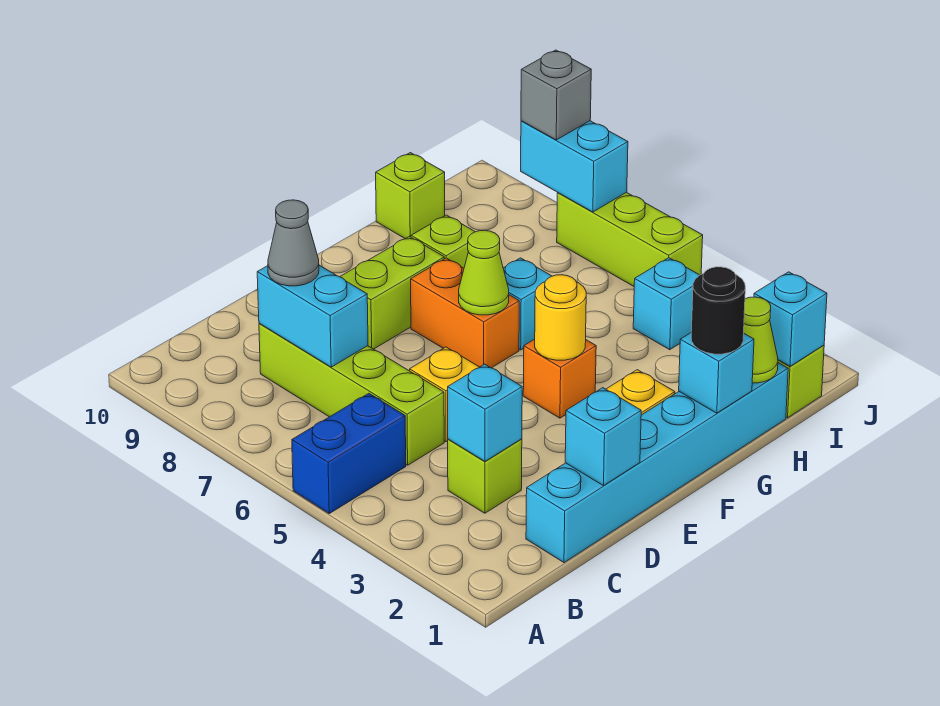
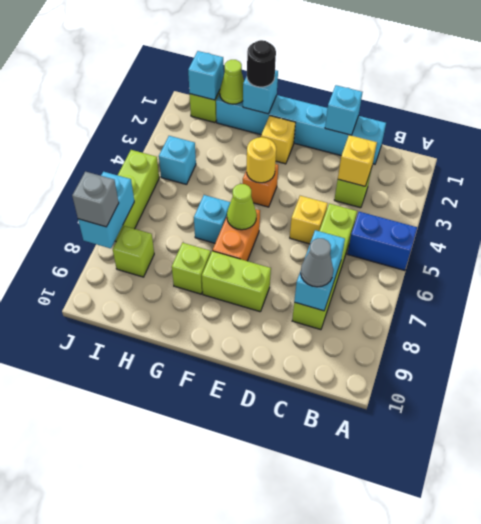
cyan brick C3 level 2 -> yellow brick C3 level 2
lime brick H10 level 1 -> lime brick I8 level 1

